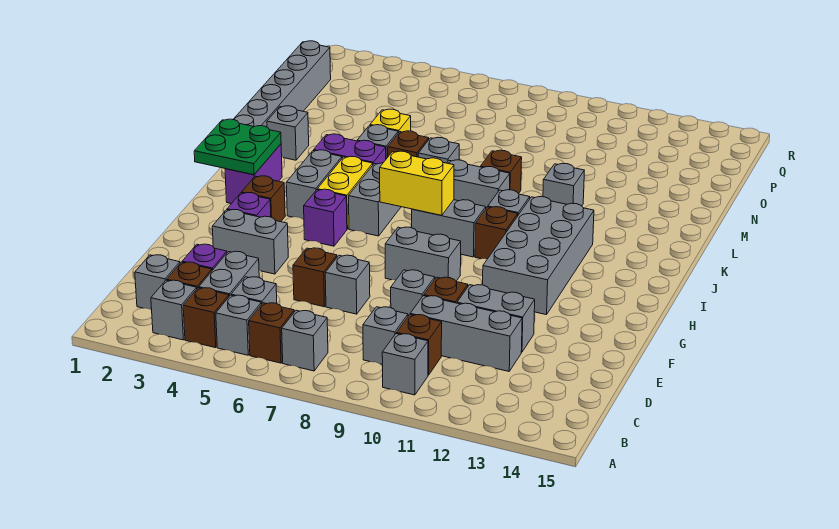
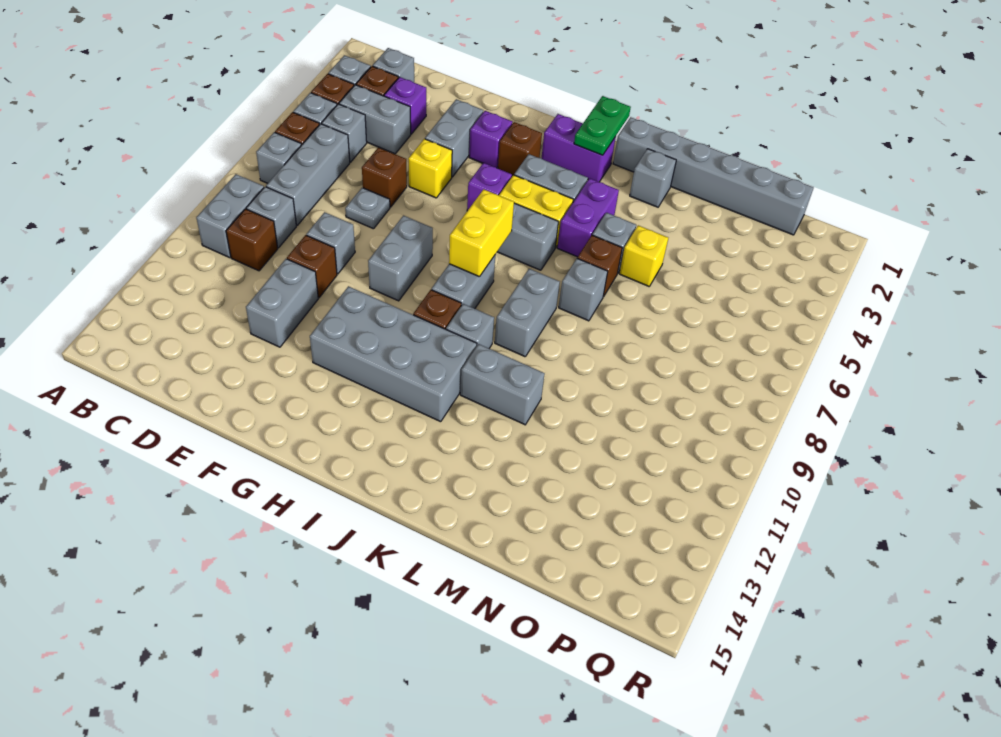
grey brick B10 level 1 -> grey brick B9:B10 level 1
grey brick D10:D12 level 1 -> grey brick C6:C8 level 1
grey brick E7 level 1 -> grey plate E7 level 1
none -> yellow brick F5 level 1
green plate I1:J2 level 2 -> green plate J1:J2 level 2
brown brick L9 level 1 -> none
grey brick L11 level 1 -> grey brick K11:L11 level 1

